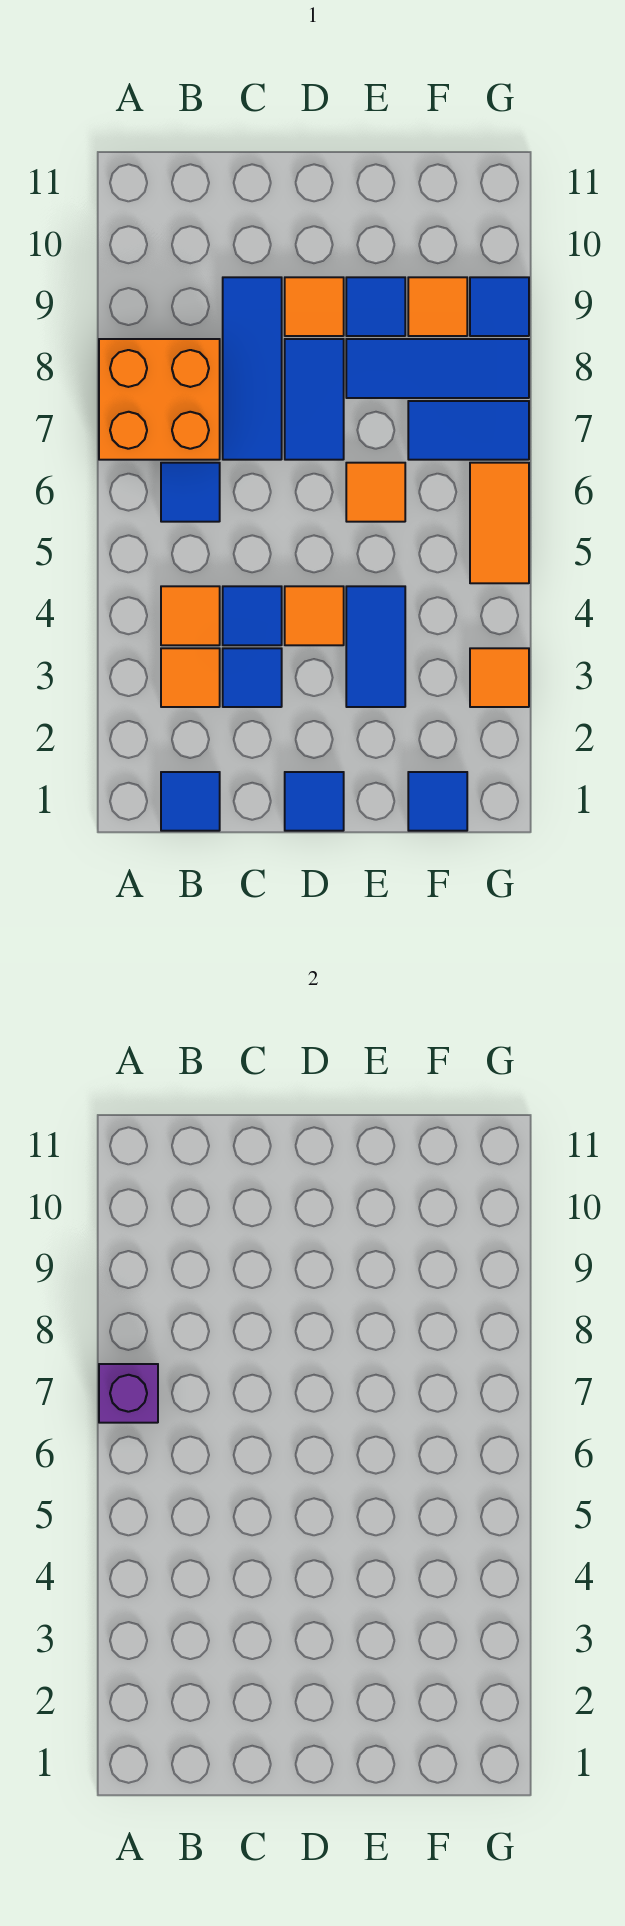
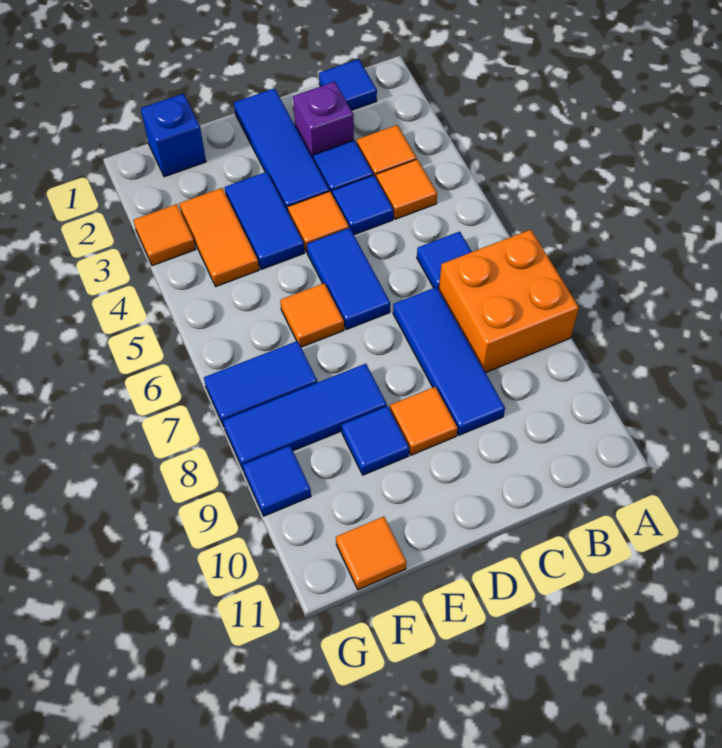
purple brick A7 level 2 -> purple brick C2 level 1
blue tile D1 level 1 -> blue tile D1:D3 level 1
blue tile D7:D8 level 1 -> blue tile D5:D6 level 1
blue tile F1 level 1 -> blue brick F1 level 1
orange tile F9 level 1 -> orange tile F11 level 1
orange tile G5:G6 level 1 -> orange tile F3:F4 level 1

